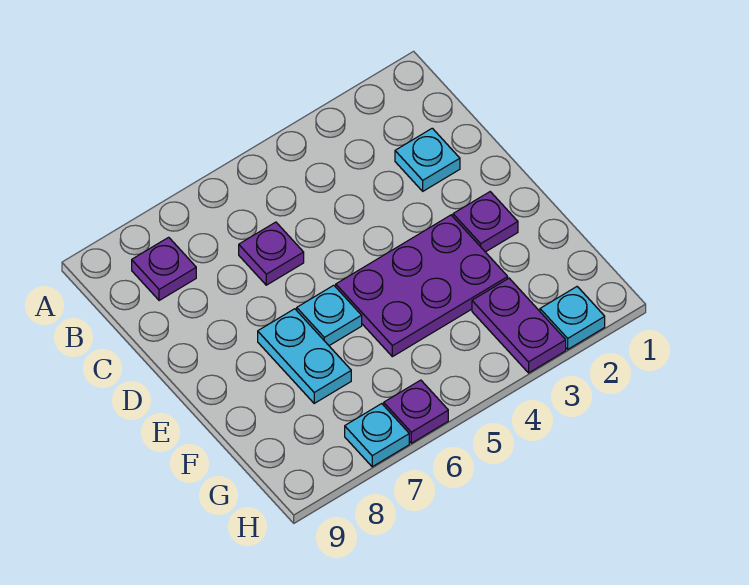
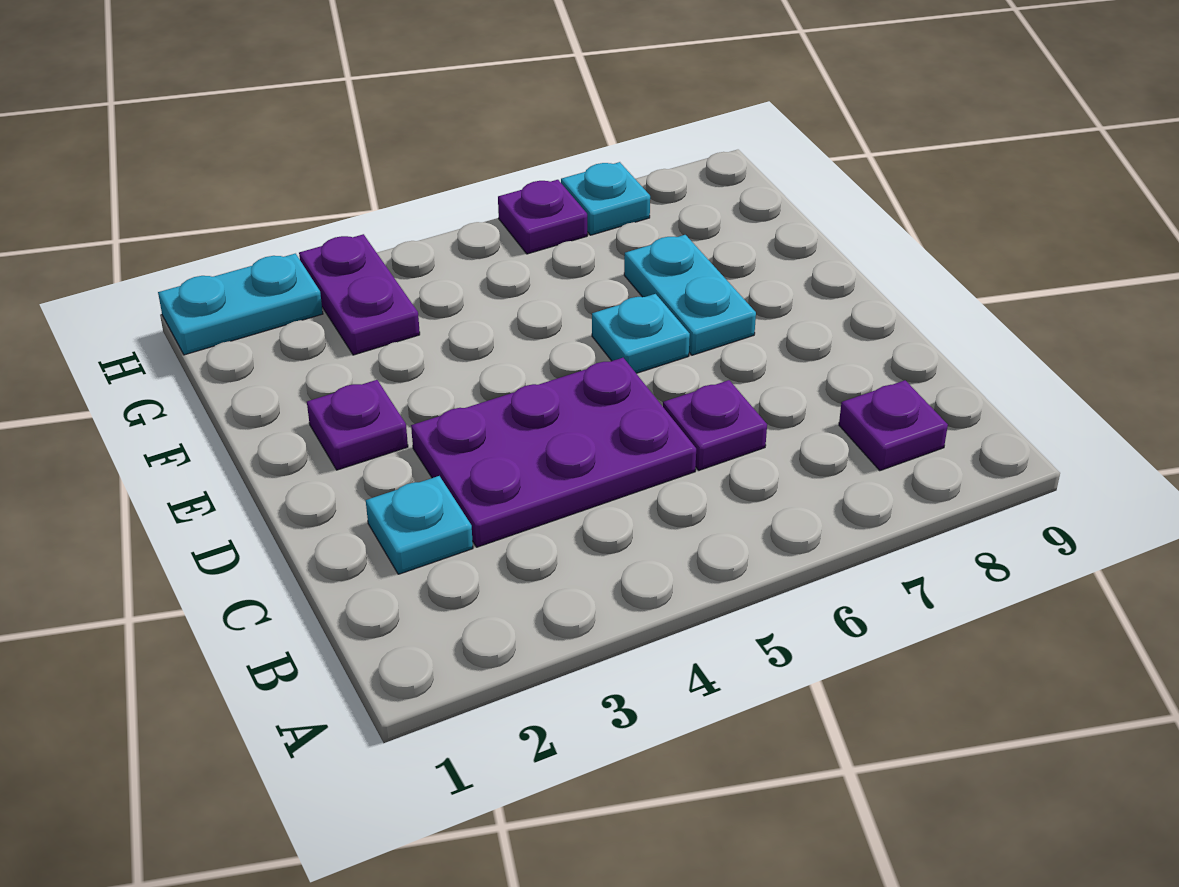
purple plate E3:F5 level 1 -> purple plate C3:D5 level 1
cyan plate H2 level 1 -> cyan plate H1:H2 level 1

